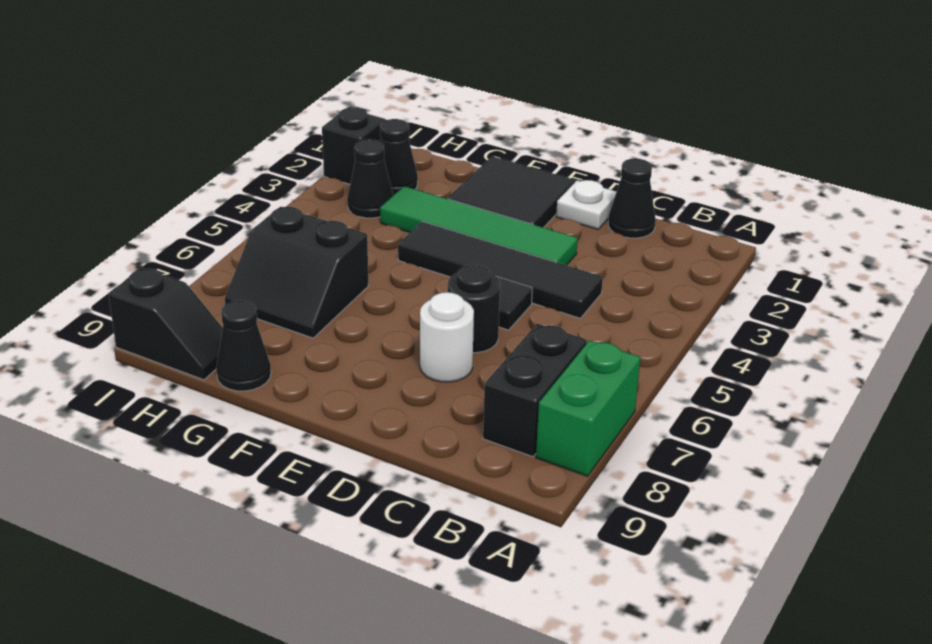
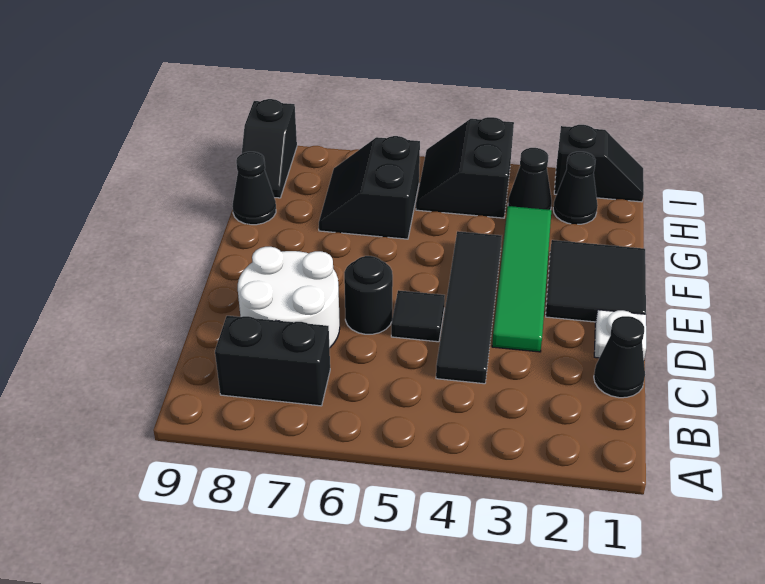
green brick A7:A8 level 1 -> none
white round brick D7 level 1 -> white round brick C7:D8 level 1
none -> black slope H4:I5 level 1 top 4

